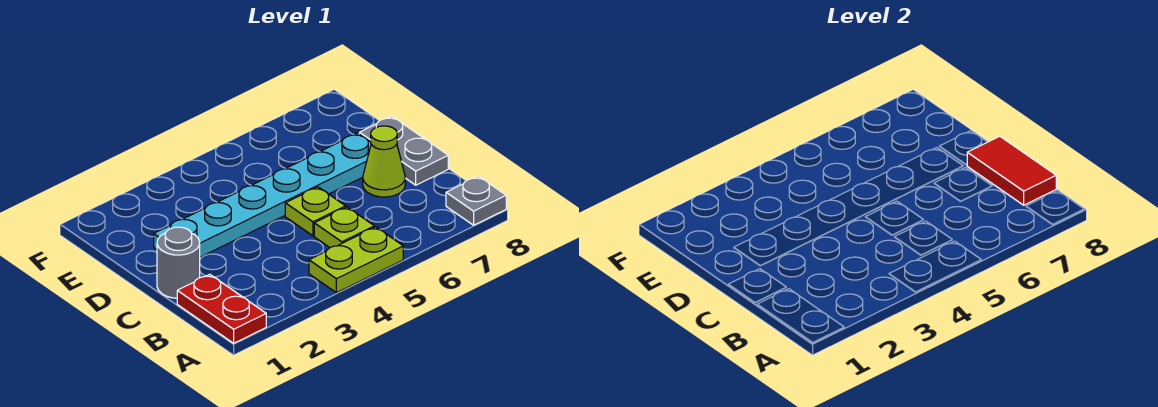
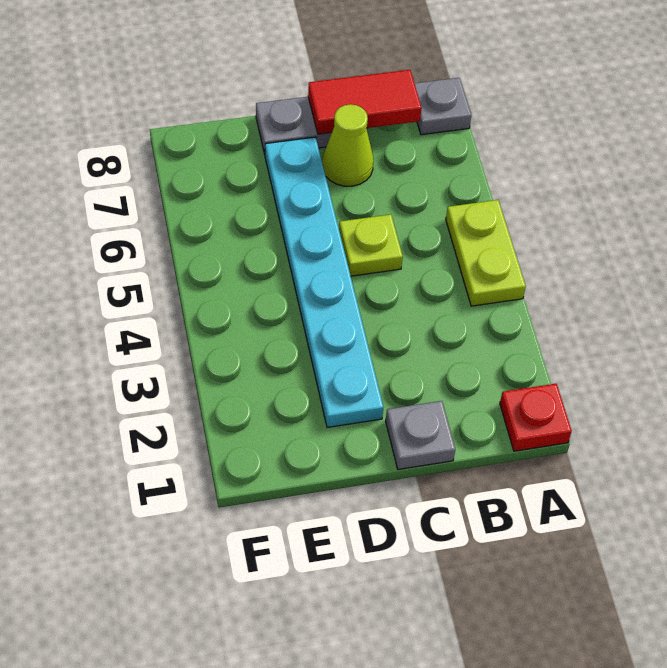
red plate A1:B1 level 1 -> red plate A1 level 1
lime plate B5 level 1 -> none
grey round brick C1 level 1 -> grey plate C1 level 1

